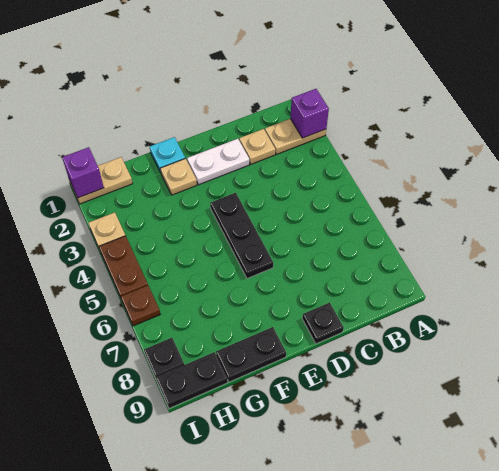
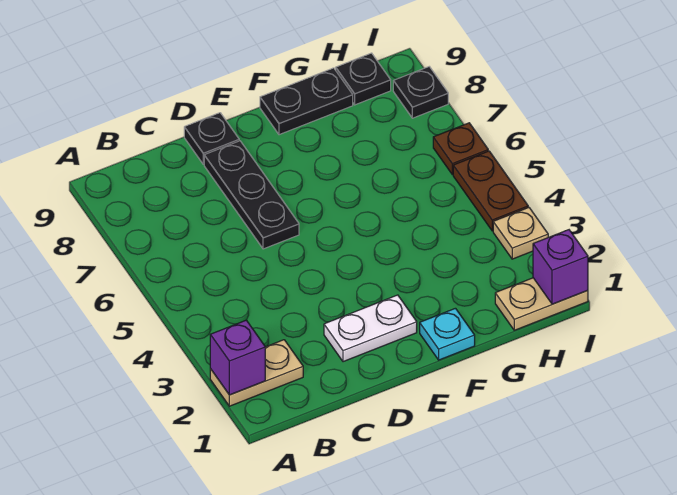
tan plate C2 level 1 -> none
black plate E4:E6 level 1 -> black plate D6:D8 level 1
tan plate F2 level 1 -> none
black plate H9:I9 level 1 -> black plate H9 level 1

